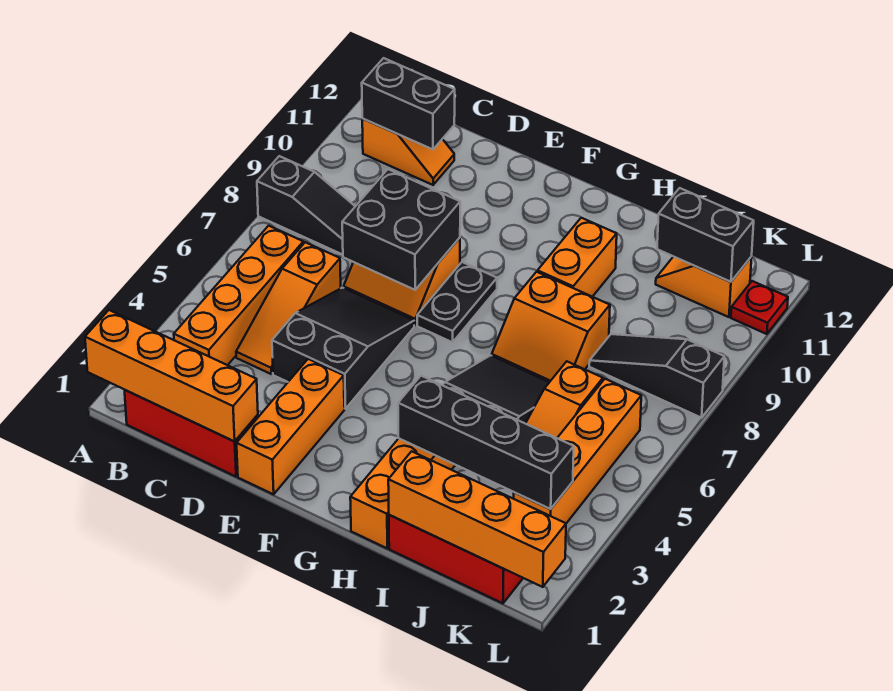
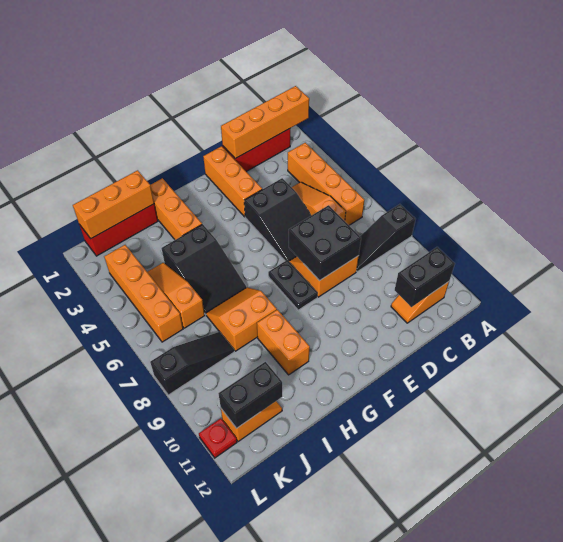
black brick H3:K3 level 2 -> none
orange brick I1:L1 level 2 -> orange brick I1:K1 level 2

